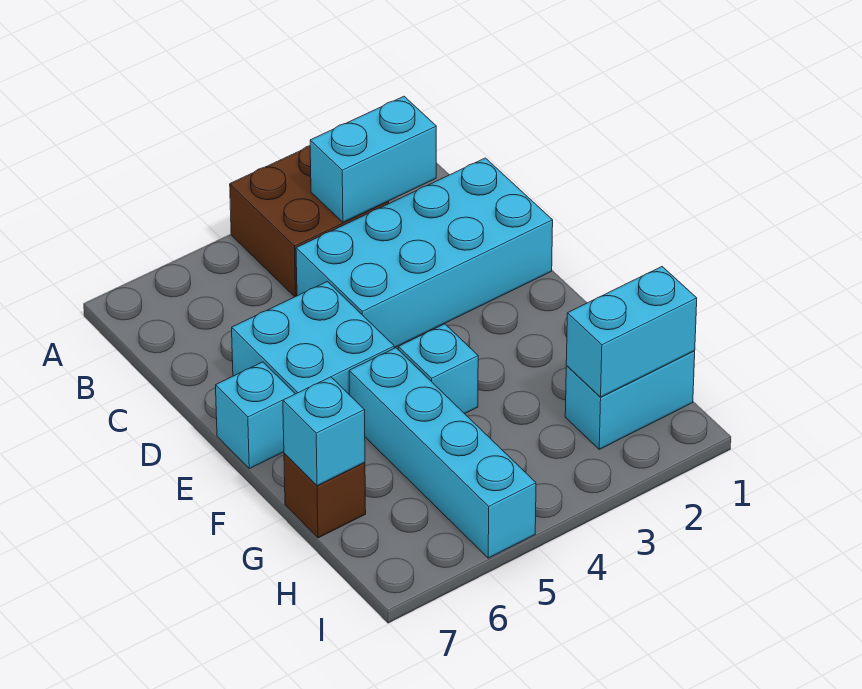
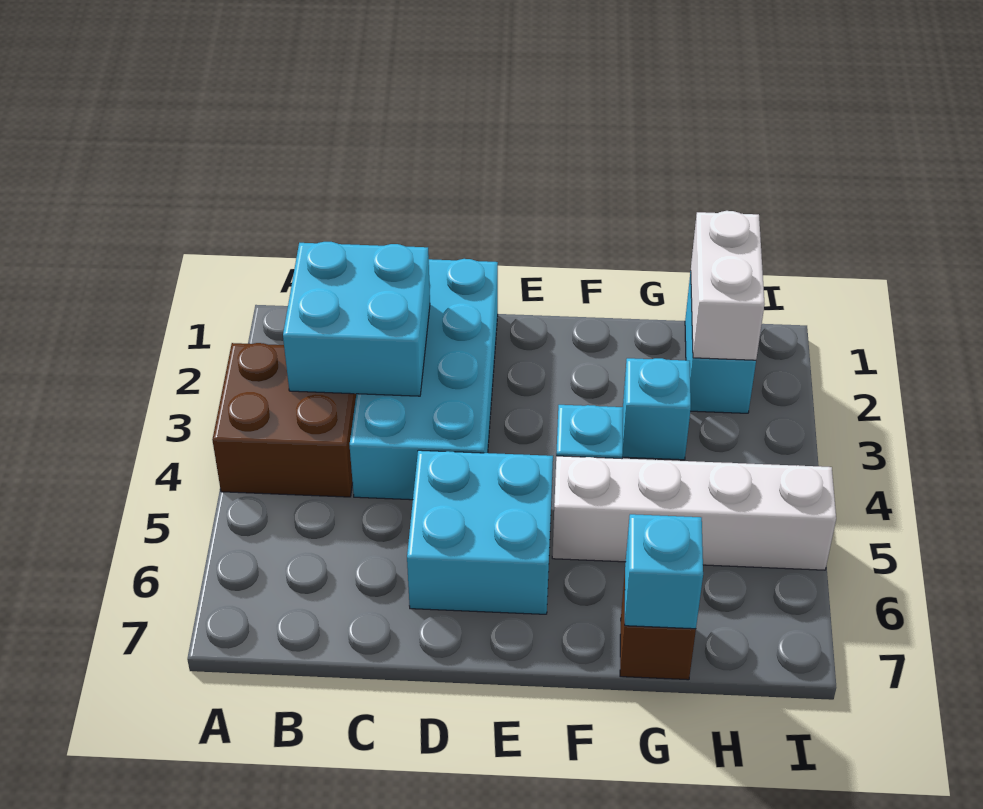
cyan brick B2:B3 level 2 -> cyan brick B2:C3 level 2
cyan brick E7 level 1 -> cyan brick G3 level 1
cyan brick F5:I5 level 1 -> white brick F5:I5 level 1
cyan brick H1:H2 level 2 -> white brick H1:H2 level 2

